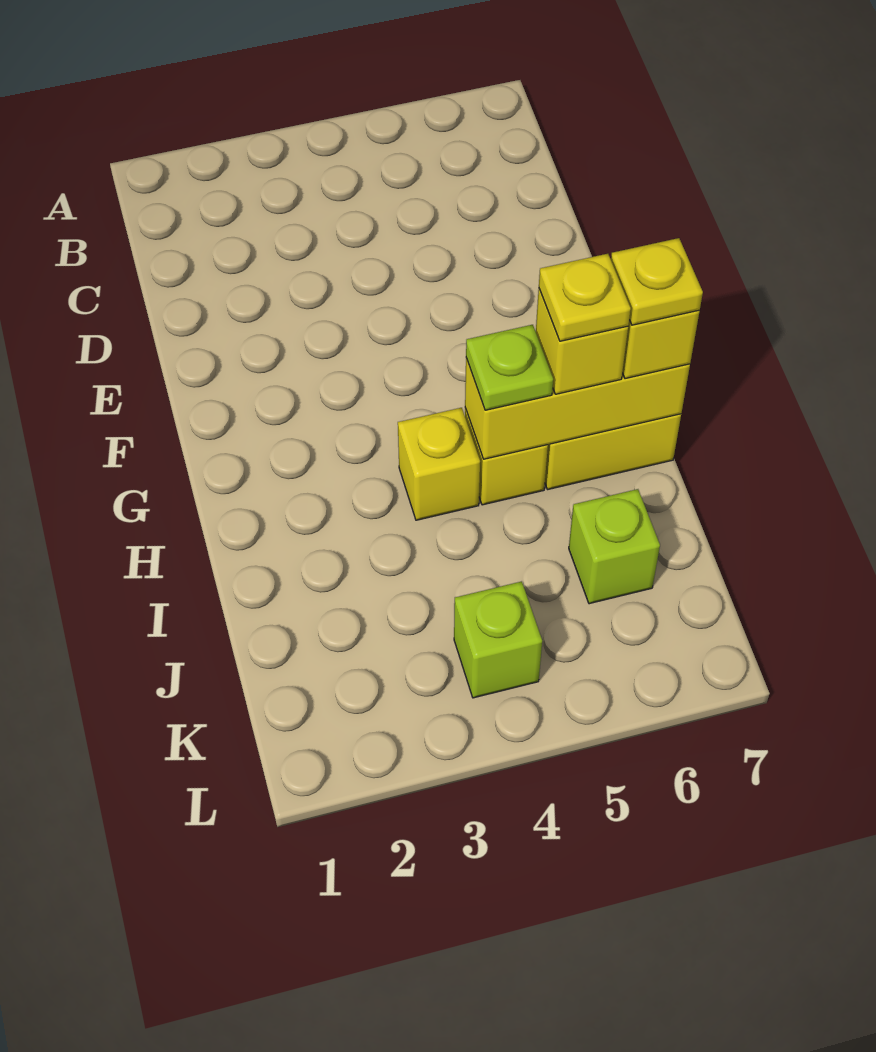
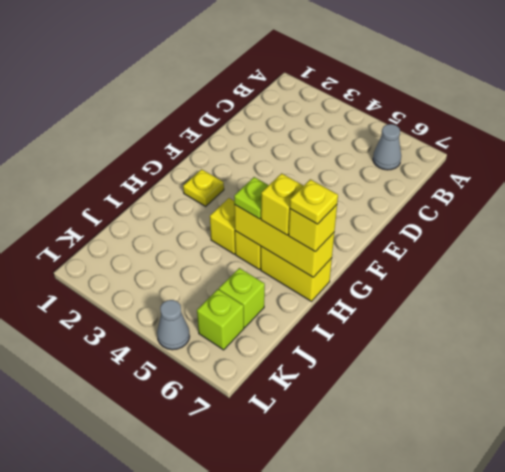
none -> grey cone B6 level 1
yellow plate H6 level 4 -> yellow plate G2 level 1
lime brick K4 level 1 -> lime brick K6 level 1
none -> grey cone L5 level 1

